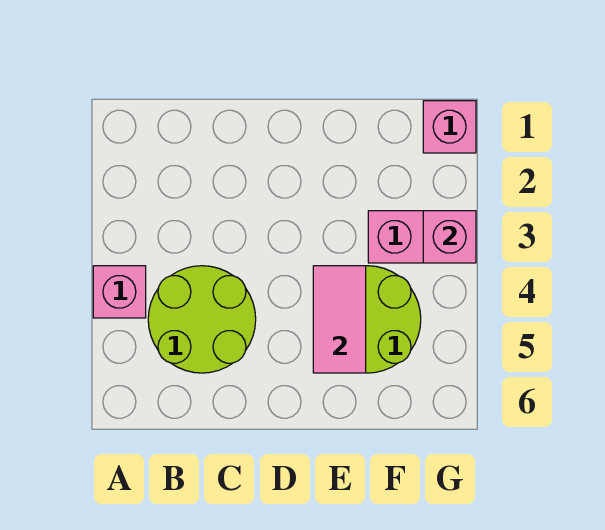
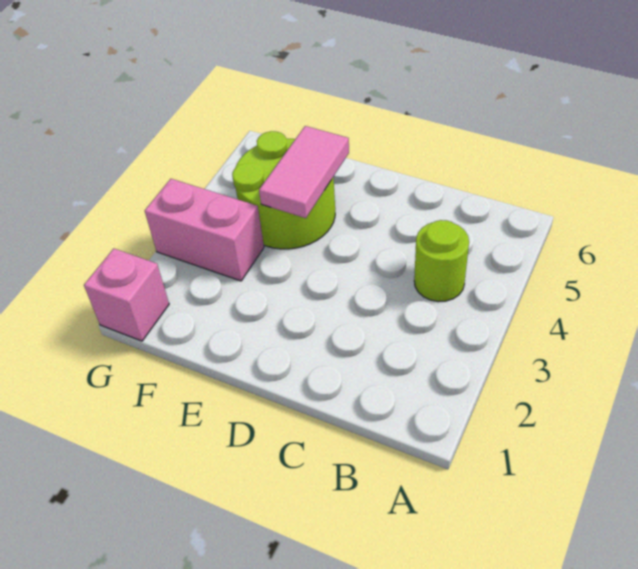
pink brick A4 level 1 -> none
lime round brick B4:C5 level 1 -> lime round brick B4 level 1
pink brick G3 level 2 -> none

